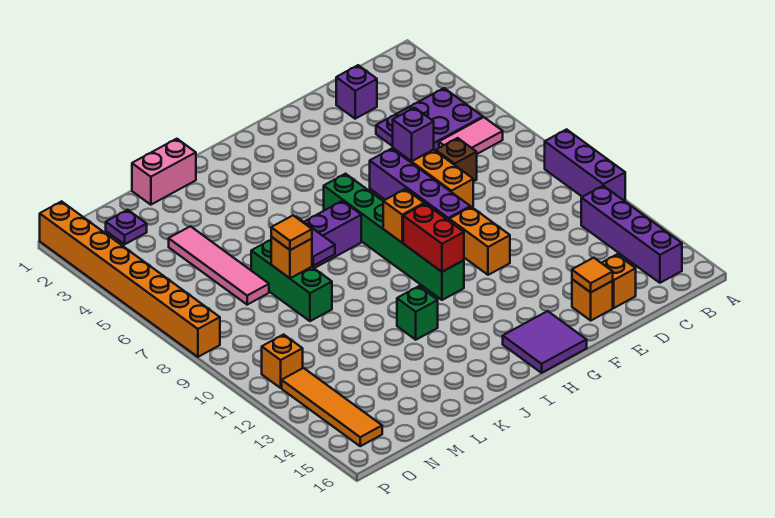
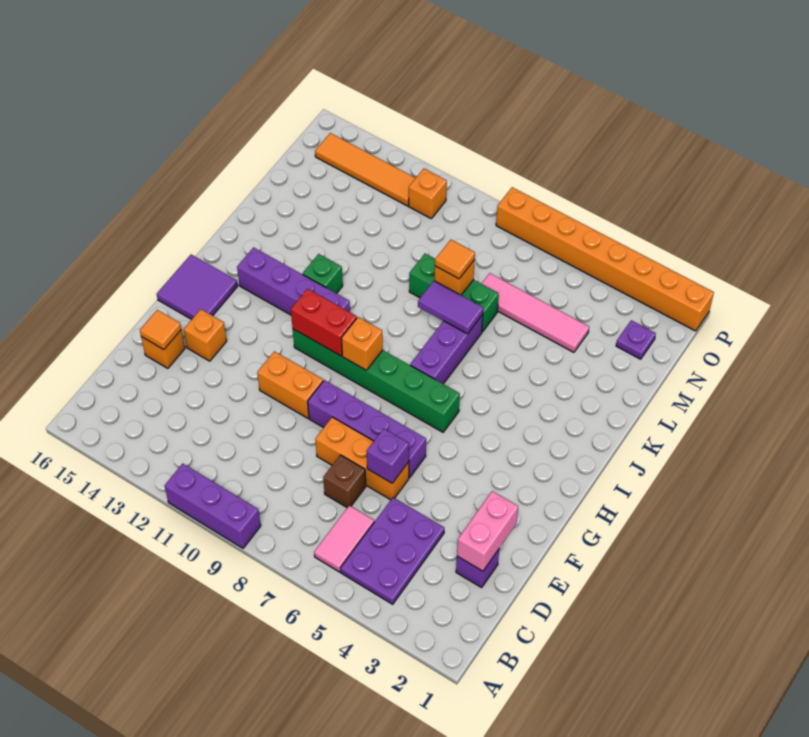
purple brick B12:B15 level 1 -> purple brick I11:I14 level 1
orange brick D15 level 1 -> orange brick F14 level 1
pink brick K1:L1 level 1 -> pink brick D2:E2 level 2

